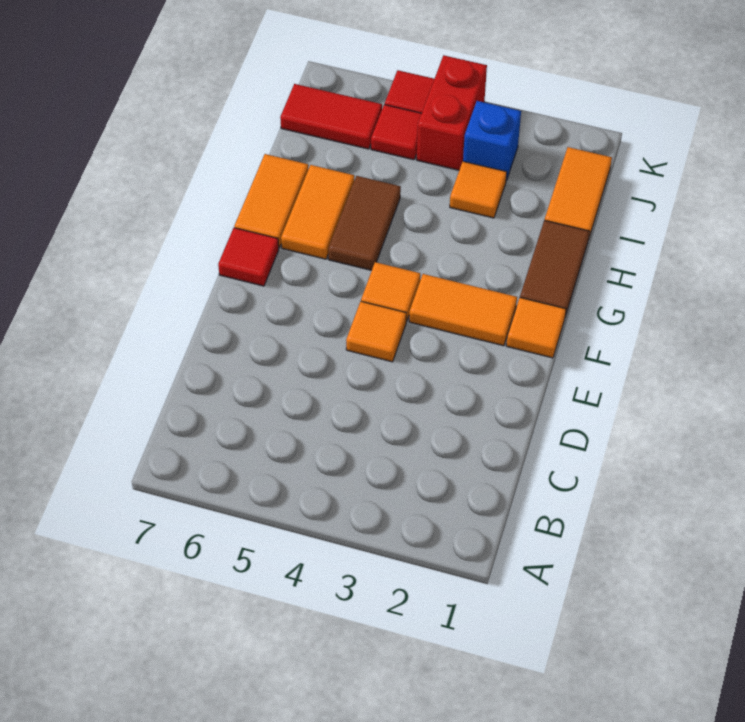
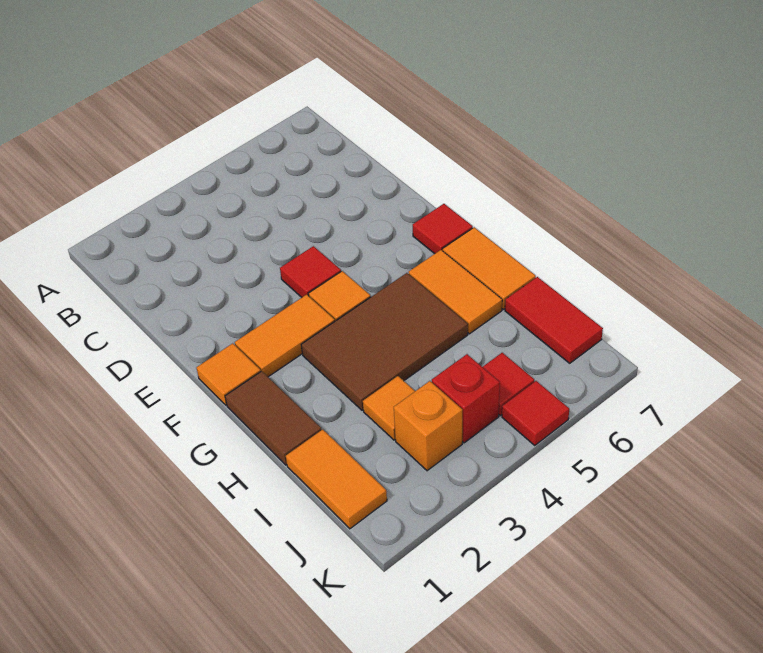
orange tile E4 level 1 -> red tile E4 level 1
brown tile G5:H5 level 1 -> brown tile G3:H5 level 1
blue brick J3 level 1 -> orange brick J3 level 1
red brick J4:K4 level 1 -> red brick J4 level 1
red tile J6:J7 level 1 -> red tile I7:J7 level 1

